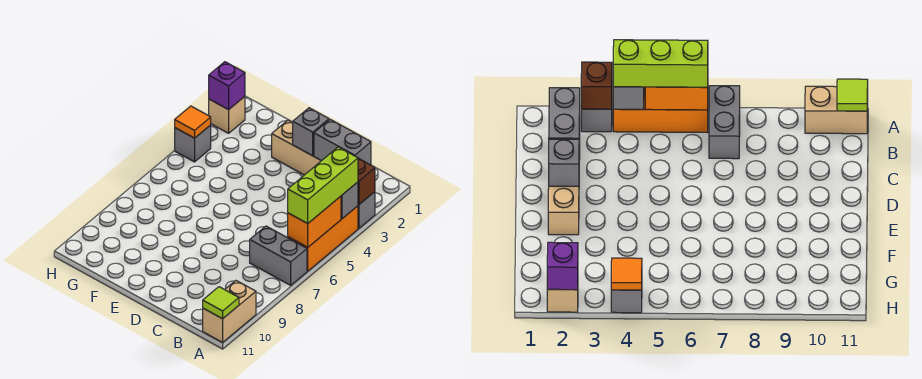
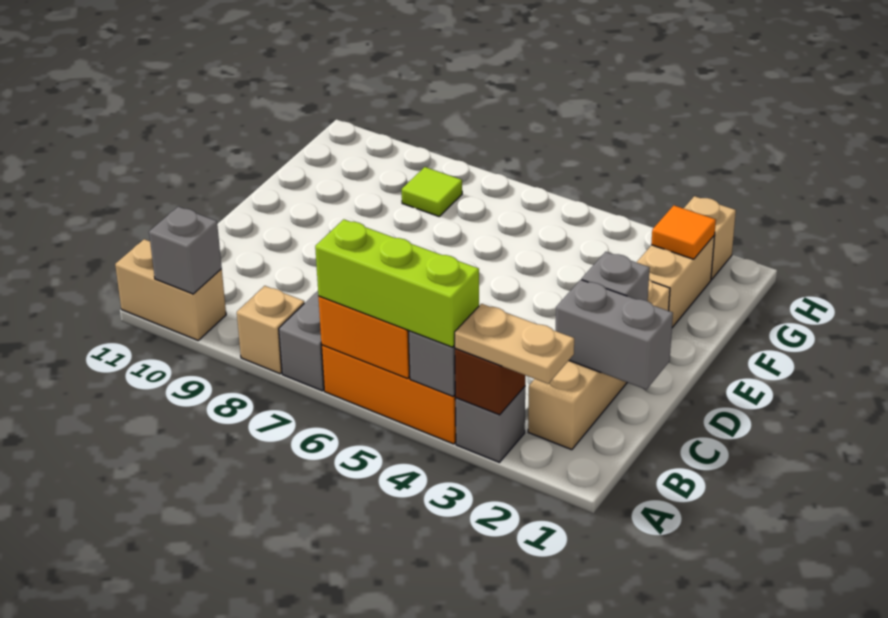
none -> tan plate A2:A3 level 3
none -> tan brick A8 level 1
lime tile A11 level 2 -> lime tile G8 level 1
grey brick B2:C2 level 2 -> grey brick C1:C2 level 2
none -> tan brick F2:G2 level 1
purple brick H2 level 2 -> none
grey brick H4 level 1 -> grey brick A10 level 2
orange tile H4 level 2 -> orange tile G2 level 2

